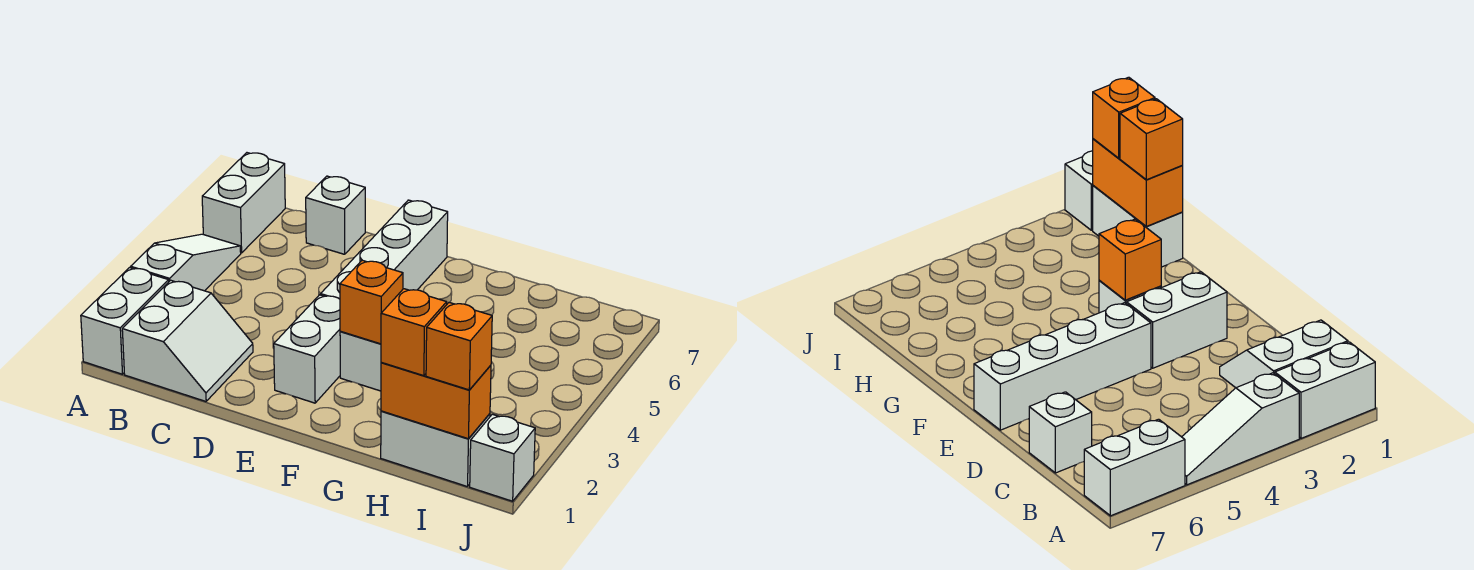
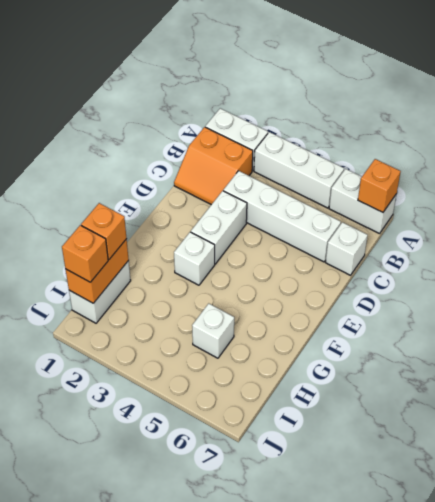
white slope A3:A5 level 1 top 3 -> white brick A3:A5 level 1
white slope B1:C2 level 1 top B -> orange slope B1:C2 level 1 top B
white brick E2:E3 level 1 -> white brick D3:E3 level 1
white brick E4:E7 level 1 -> white brick C3:C6 level 1
orange brick F3 level 2 -> orange brick A7 level 2
white brick J1 level 1 -> white brick H5 level 1

